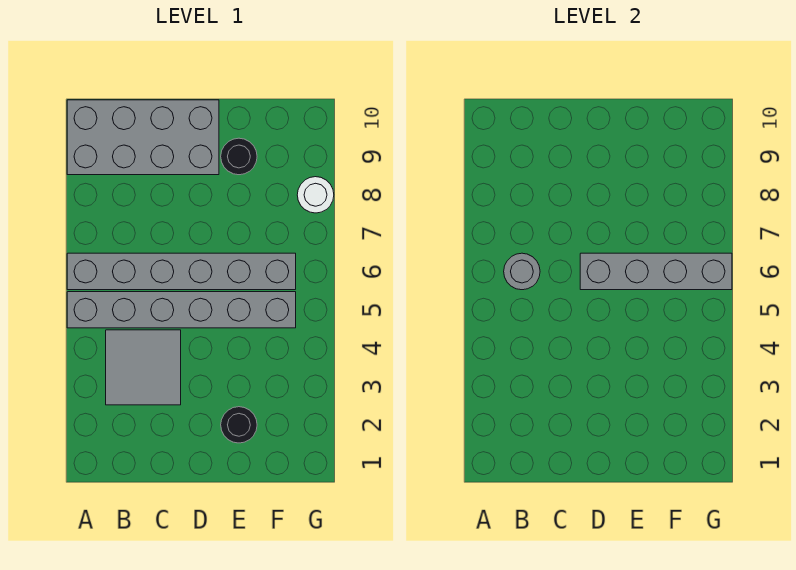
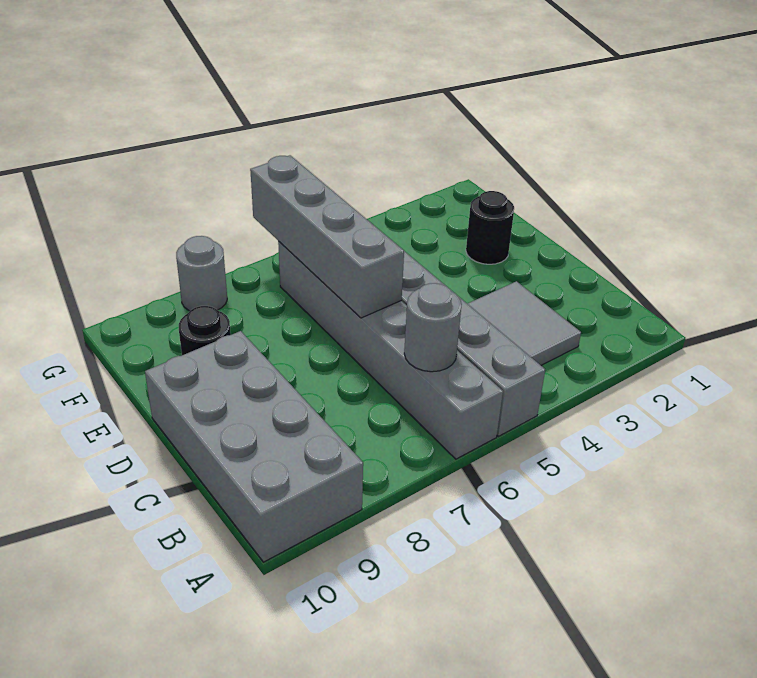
white round brick G8 level 1 -> grey round brick G8 level 1

